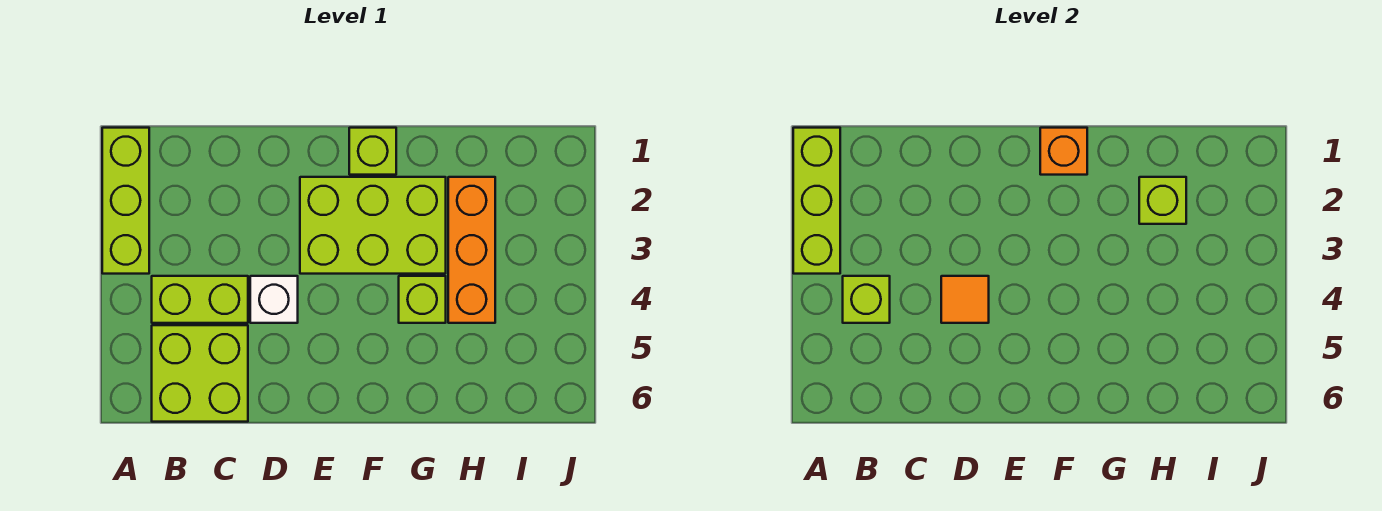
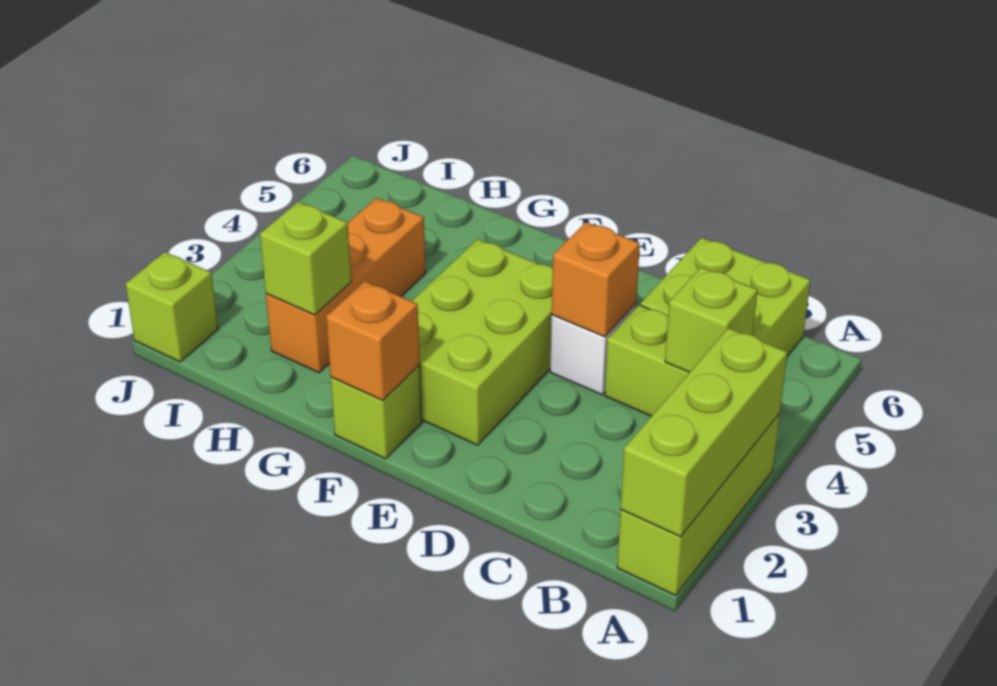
orange tile D4 level 2 -> orange brick D4 level 2
lime brick E2:G3 level 1 -> lime brick E2:F4 level 1
lime brick G4 level 1 -> lime brick J1 level 1

